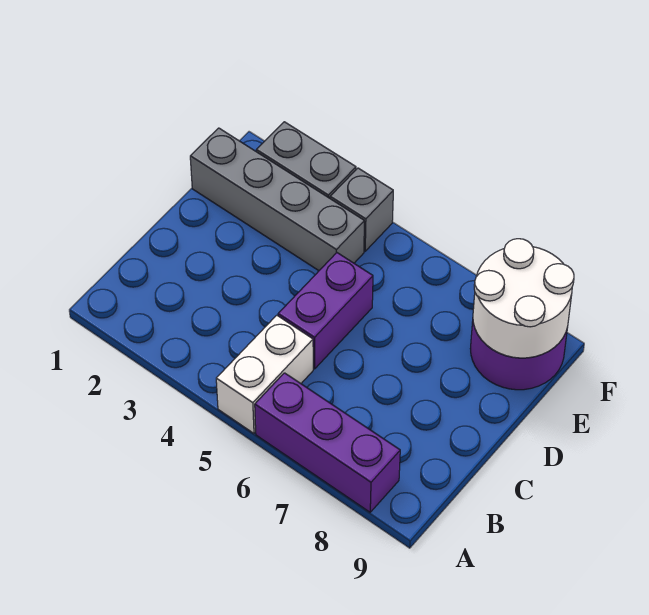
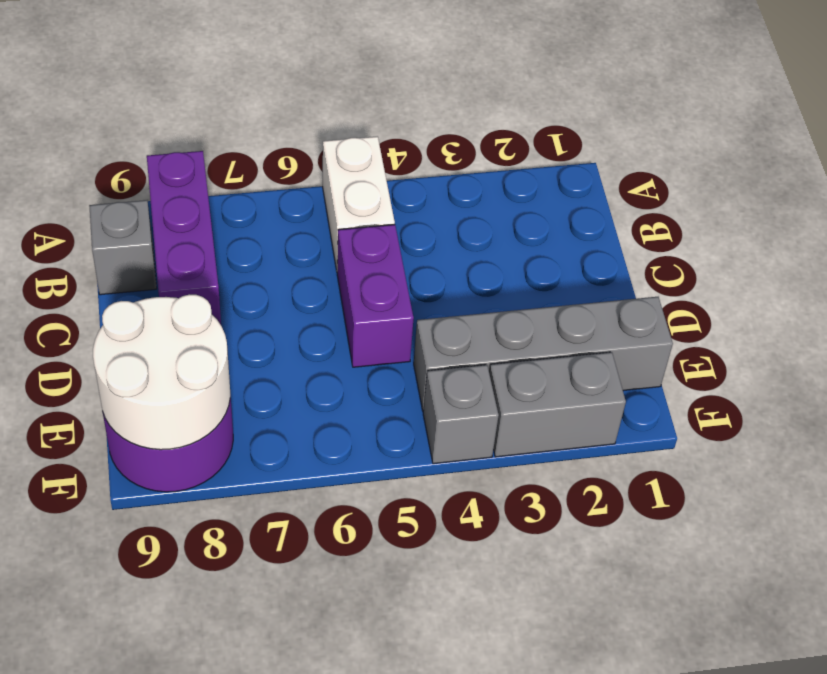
purple brick A6:A8 level 1 -> purple brick A8:C8 level 1
none -> grey brick B9 level 1

